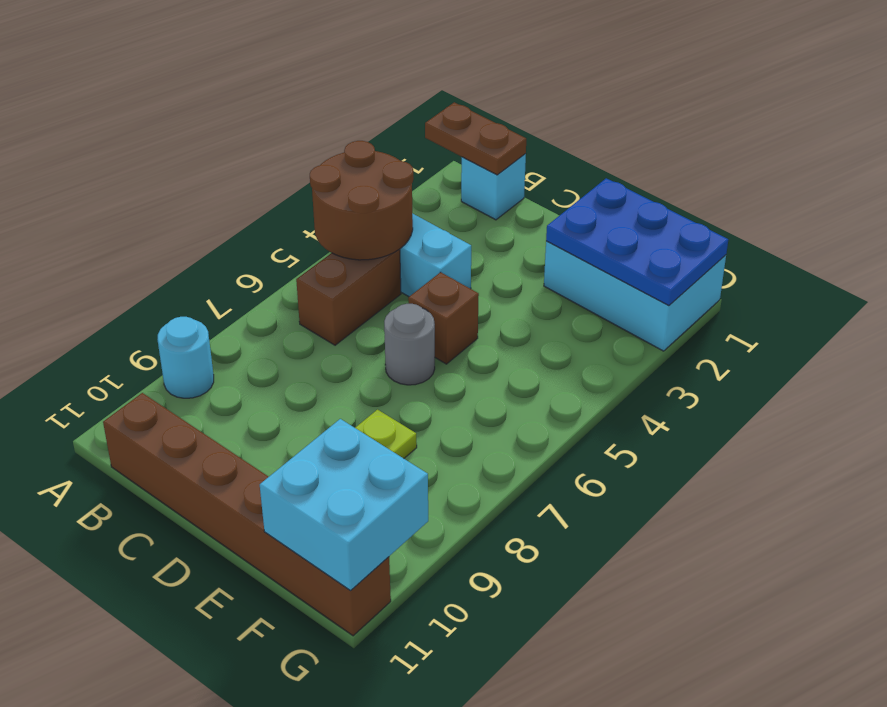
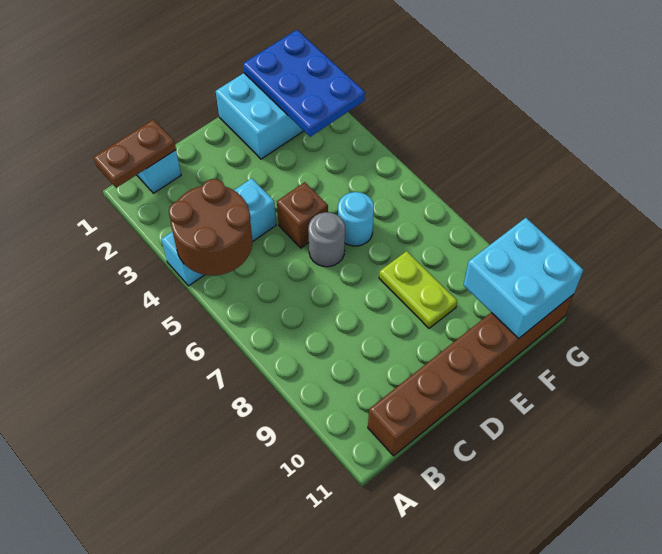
cyan round brick A9 level 1 -> cyan round brick E6 level 1
brown brick B5:B6 level 1 -> none
blue plate E1:G2 level 2 -> blue plate F1:G3 level 2

